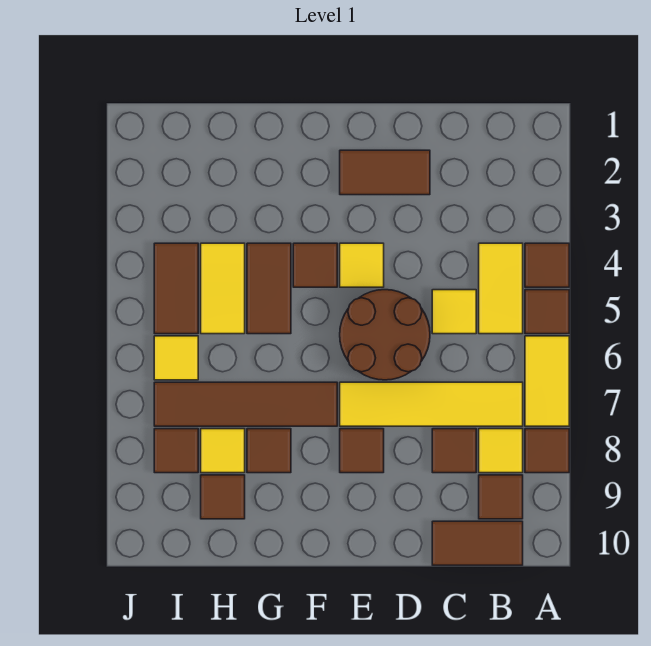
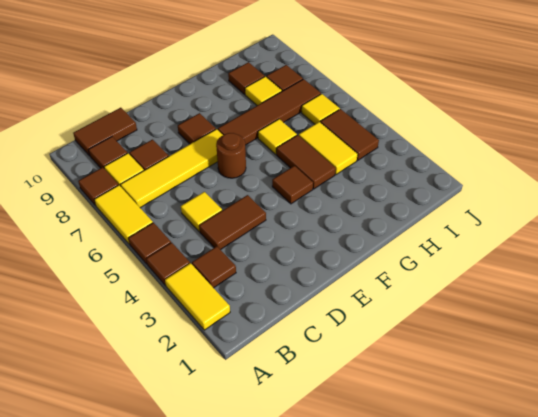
yellow tile B4:B5 level 1 -> yellow tile A2:A3 level 1
brown tile D2:E2 level 1 -> brown tile C4:D4 level 1
brown round brick D5:E6 level 1 -> brown round brick E6 level 1
yellow tile E4 level 1 -> yellow tile G6 level 1
brown tile G8 level 1 -> brown tile B3 level 1

